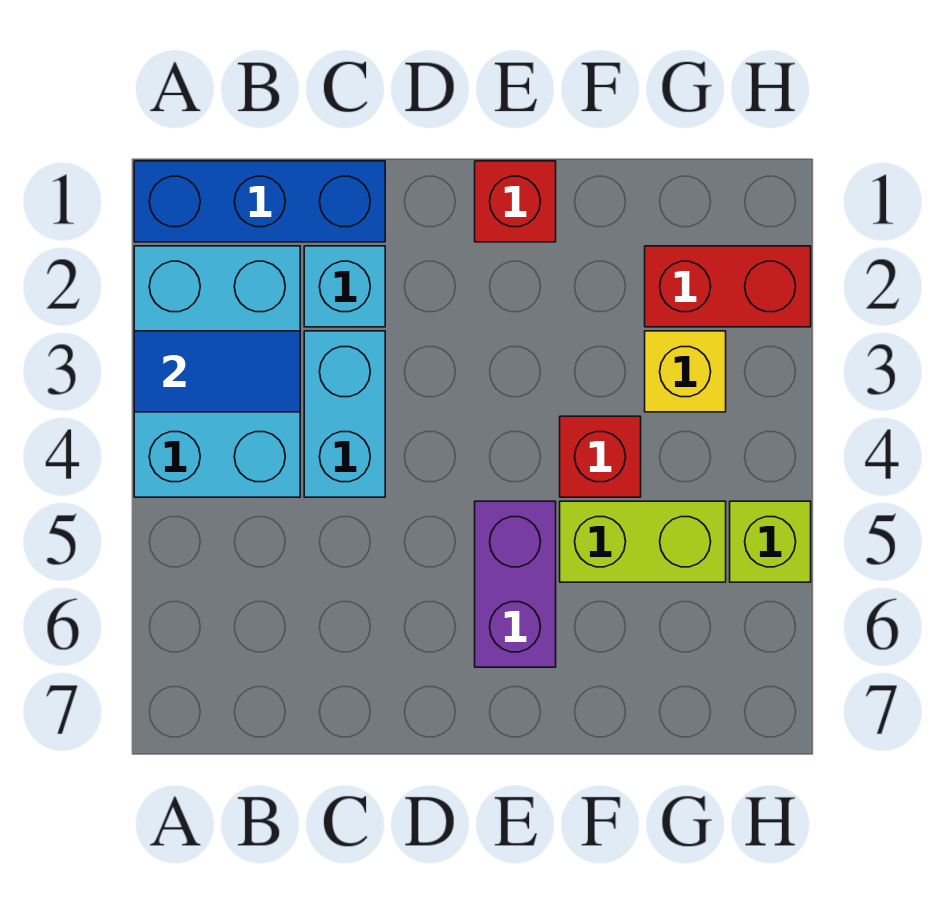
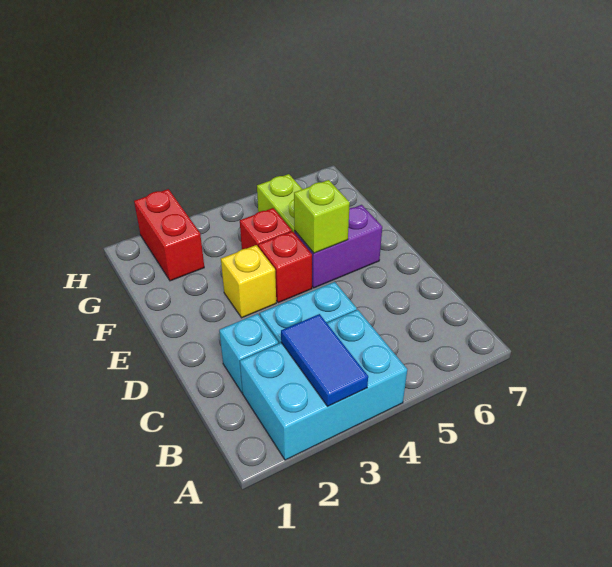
blue brick A1:C1 level 1 -> none
red brick E1 level 1 -> red brick E4 level 1
yellow brick G3 level 1 -> yellow brick E3 level 1
lime brick H5 level 1 -> lime brick E5 level 2

